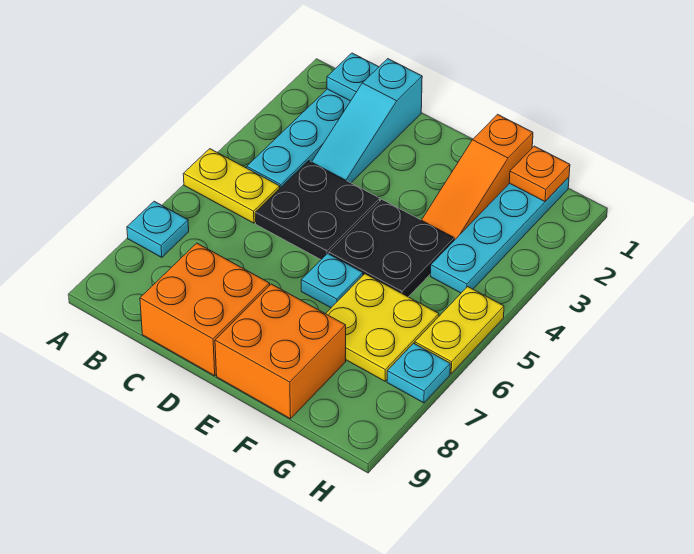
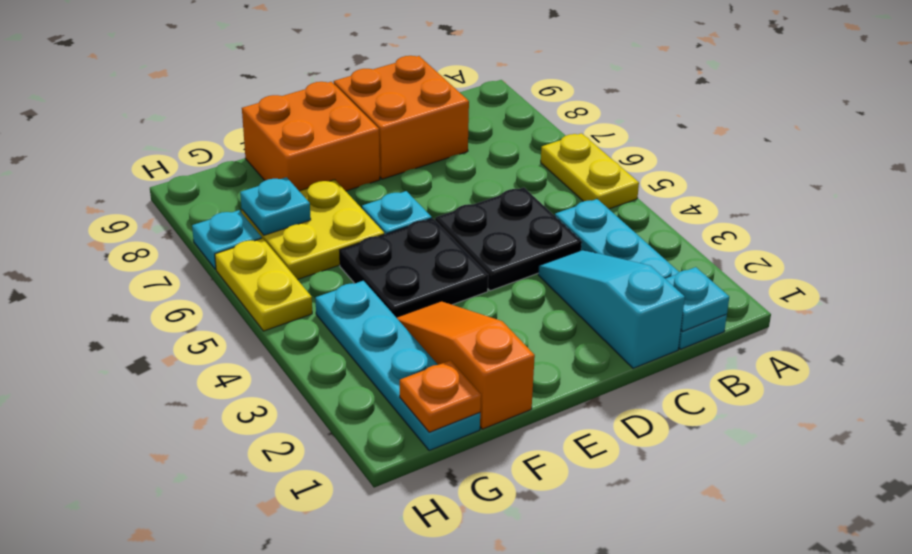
yellow plate A5:B5 level 1 -> yellow plate A5:A6 level 1
cyan plate A7 level 1 -> cyan plate G7 level 2

